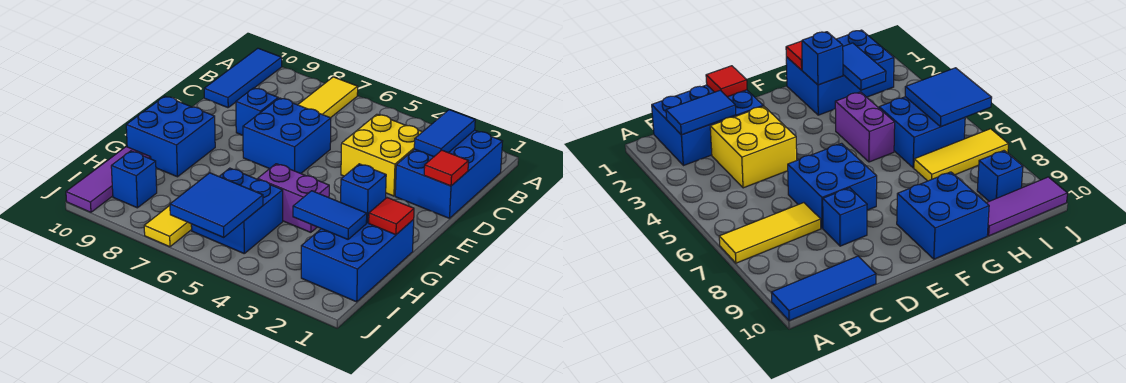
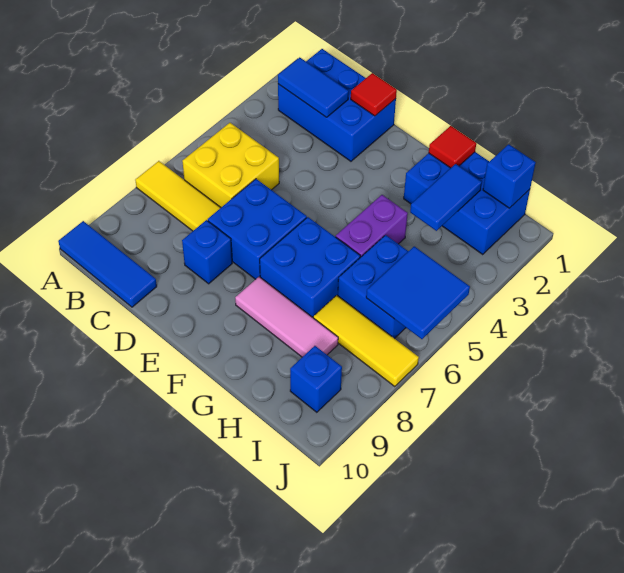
yellow brick C3:D4 level 1 -> yellow brick B5:C6 level 1
none -> pink tile F8:H8 level 1
blue brick F9:G10 level 1 -> blue brick F6:G7 level 1
blue brick G2 level 2 -> blue brick I1 level 2
purple tile H10:J10 level 1 -> none

